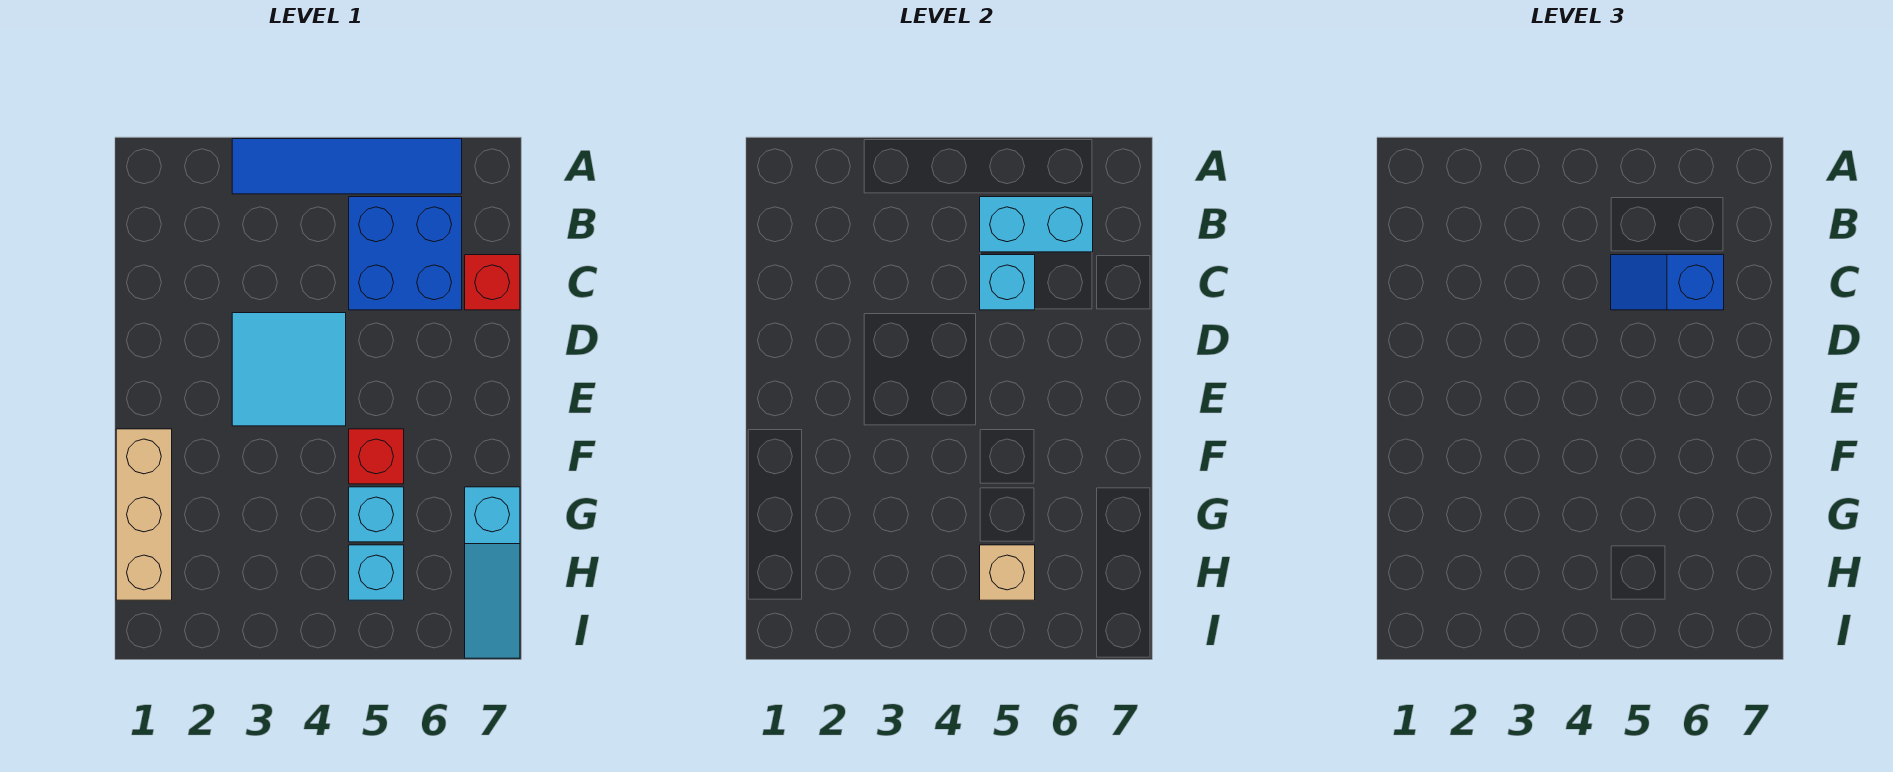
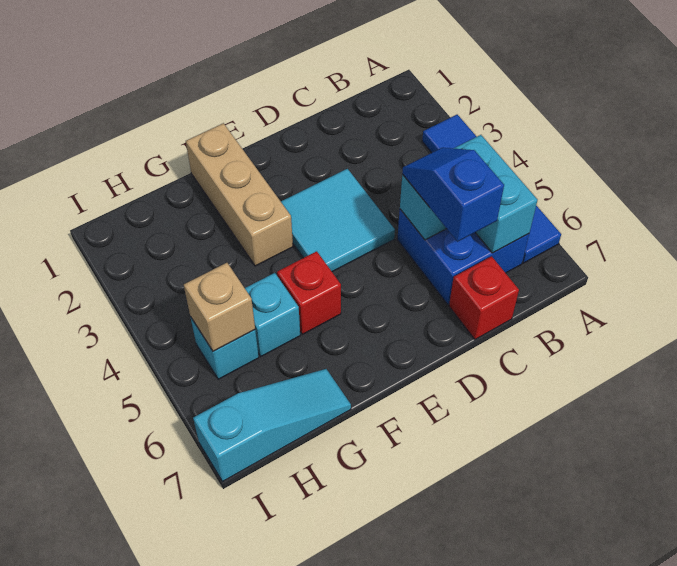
tan brick F1:H1 level 1 -> tan brick F1:F3 level 1
cyan slope G7:I7 level 1 top G -> cyan slope G7:I7 level 1 top I

